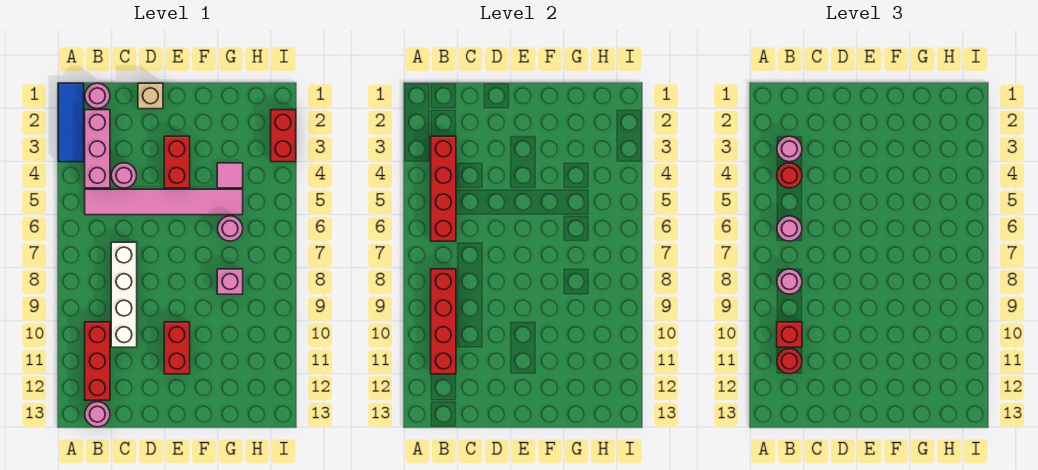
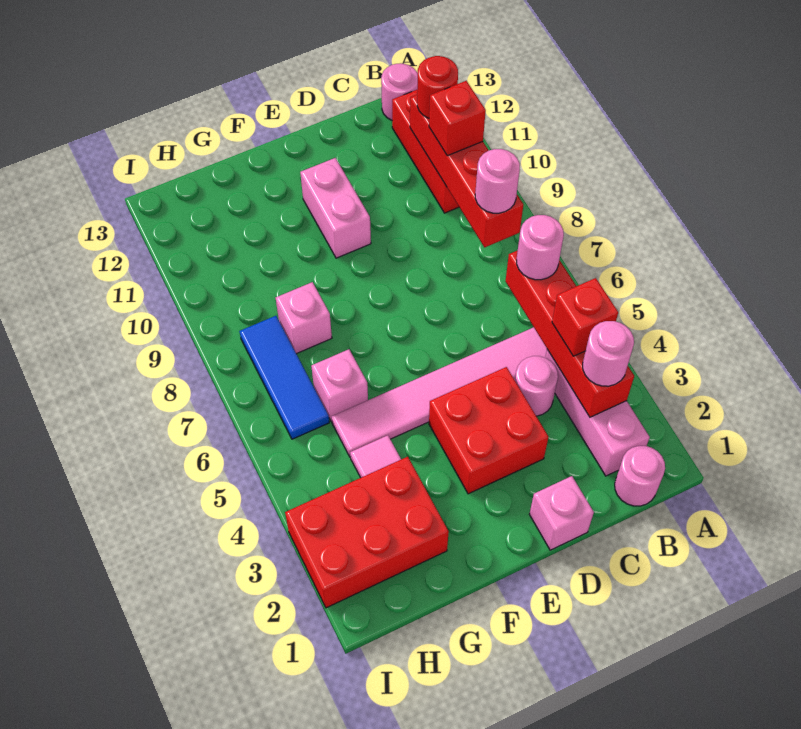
blue tile A1:A3 level 1 -> blue tile H6:H8 level 1
red round brick B4 level 3 -> red brick B4 level 3
white brick C7:C10 level 1 -> none
tan brick D1 level 1 -> pink brick D1 level 1
red brick E3:E4 level 1 -> red brick D3:E4 level 1
red brick E10:E11 level 1 -> pink brick E10:E11 level 1
pink round brick G6 level 1 -> pink brick G6 level 1
red brick I2:I3 level 1 -> red brick G2:I3 level 1

